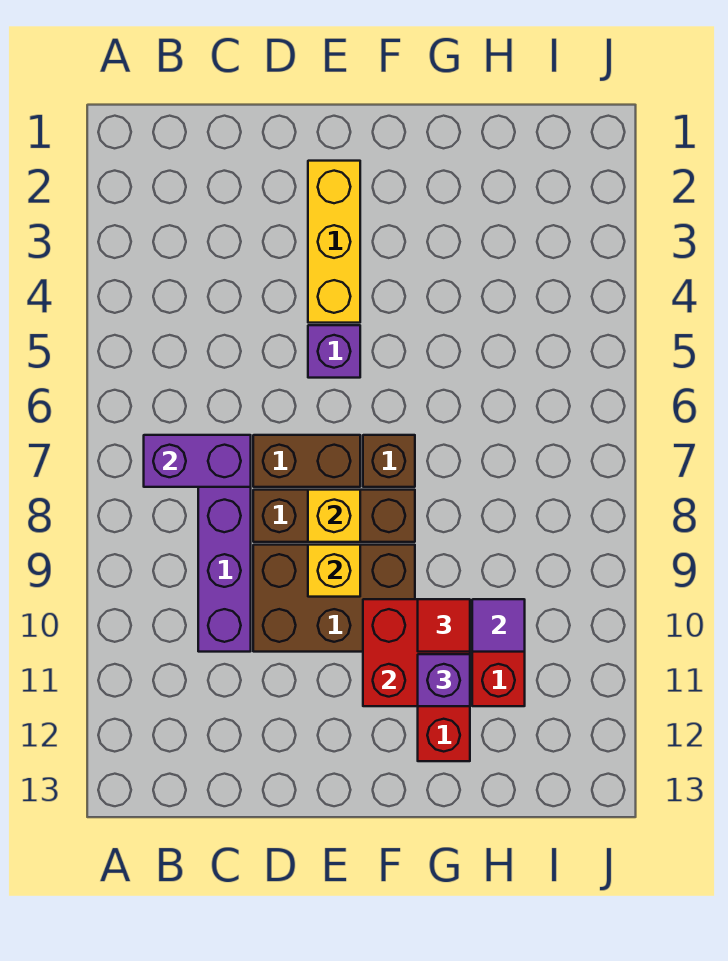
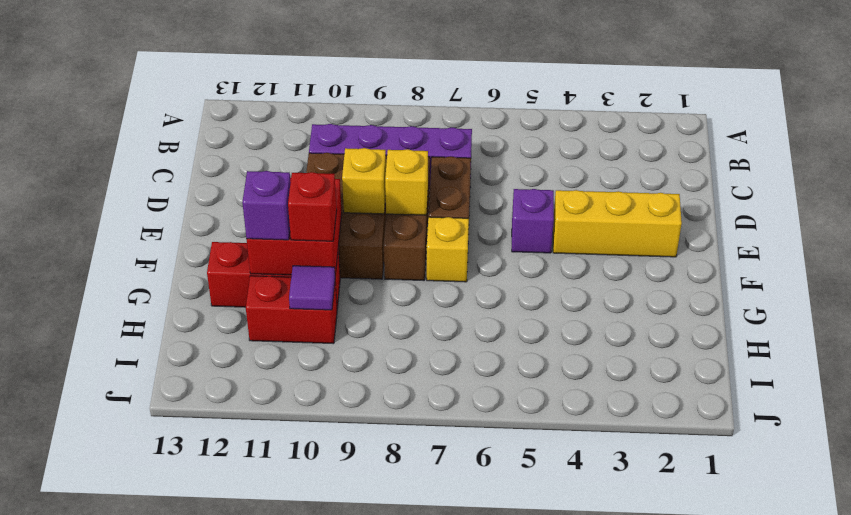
purple brick B7:C7 level 2 -> none
brown brick F7 level 1 -> yellow brick F7 level 1
red tile G10 level 3 -> red brick G10 level 3

